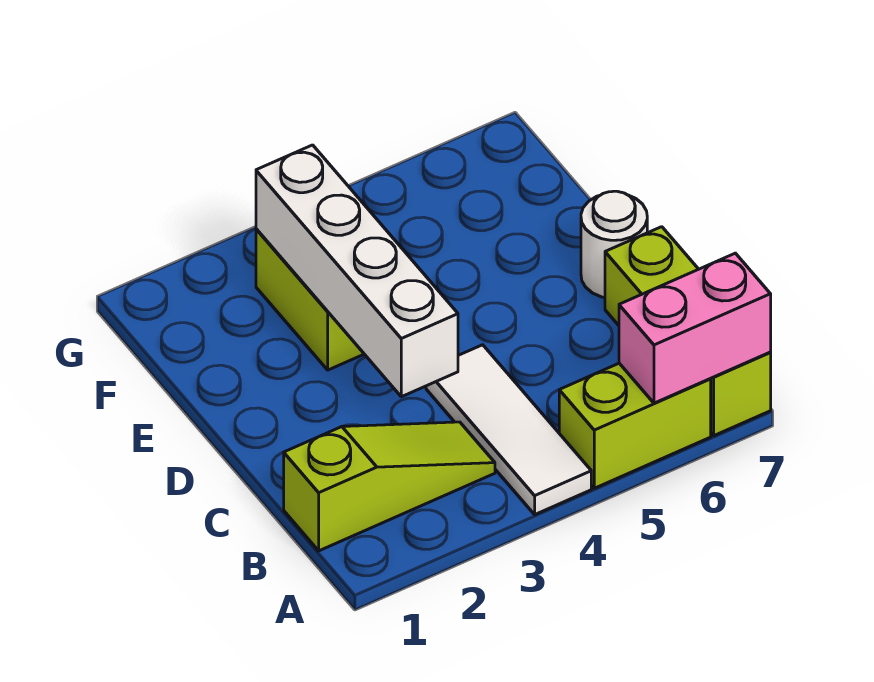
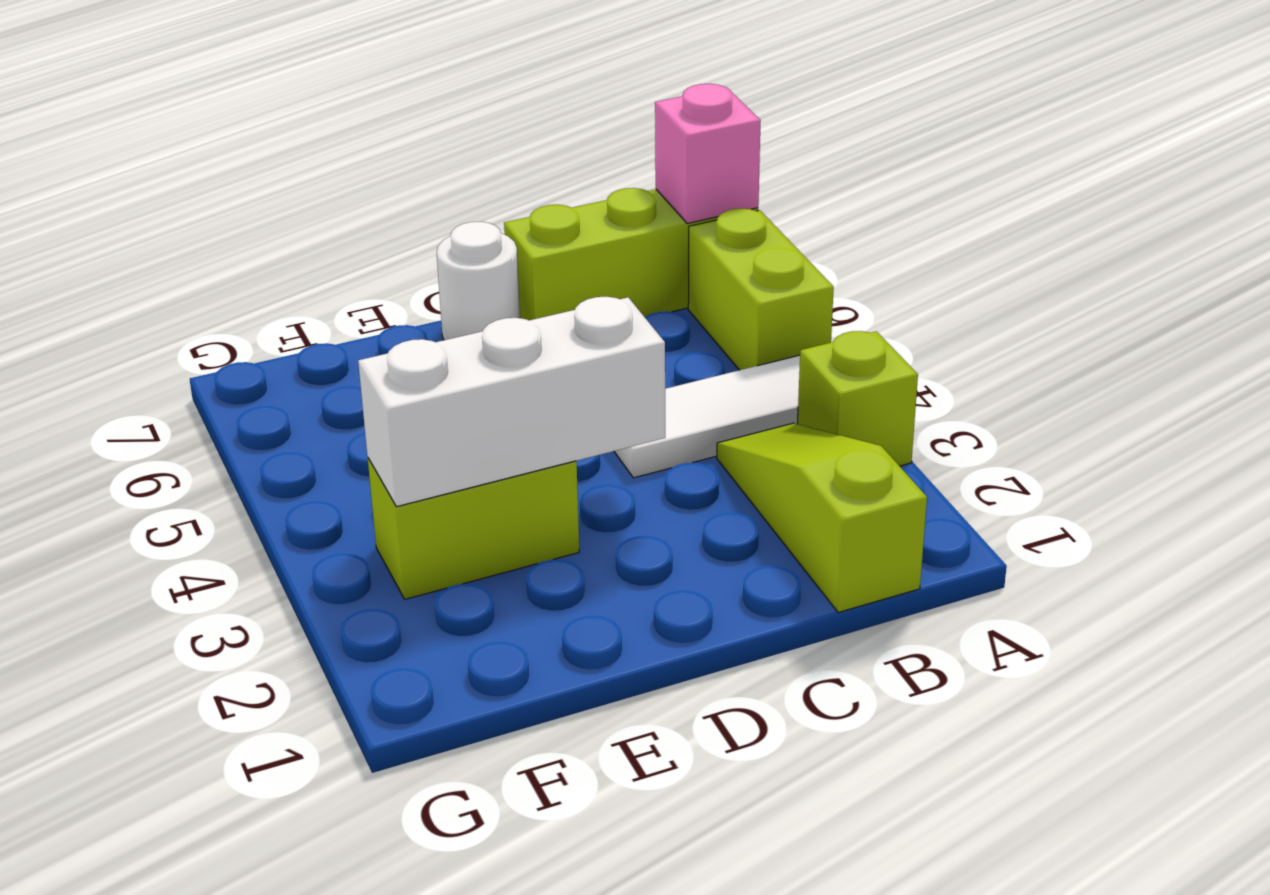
none -> lime brick A3 level 1
pink brick A6:A7 level 2 -> pink brick A7 level 2
white brick C3:F3 level 2 -> white brick D3:F3 level 2

